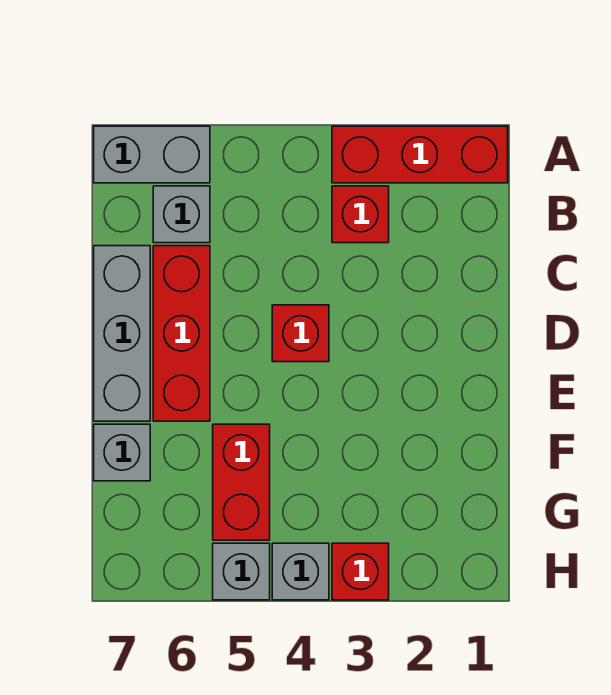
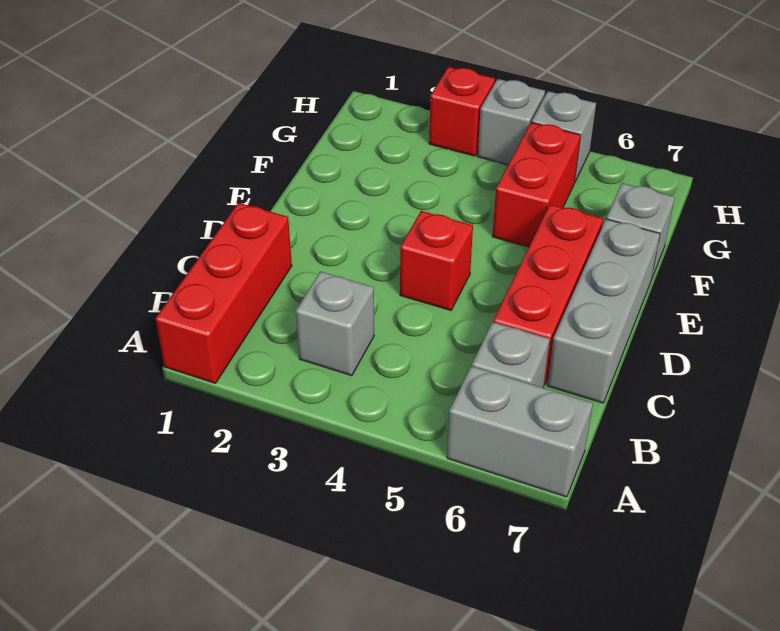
red brick A1:A3 level 1 -> red brick A1:C1 level 1
red brick B3 level 1 -> grey brick B3 level 1

